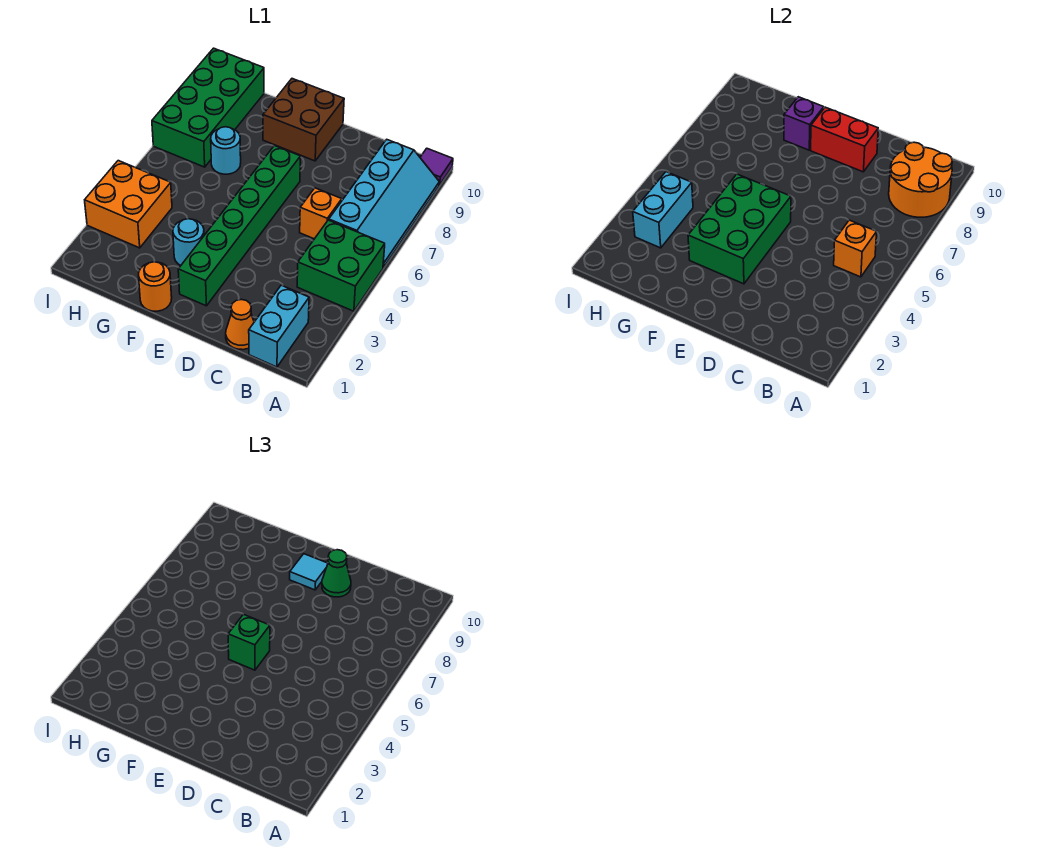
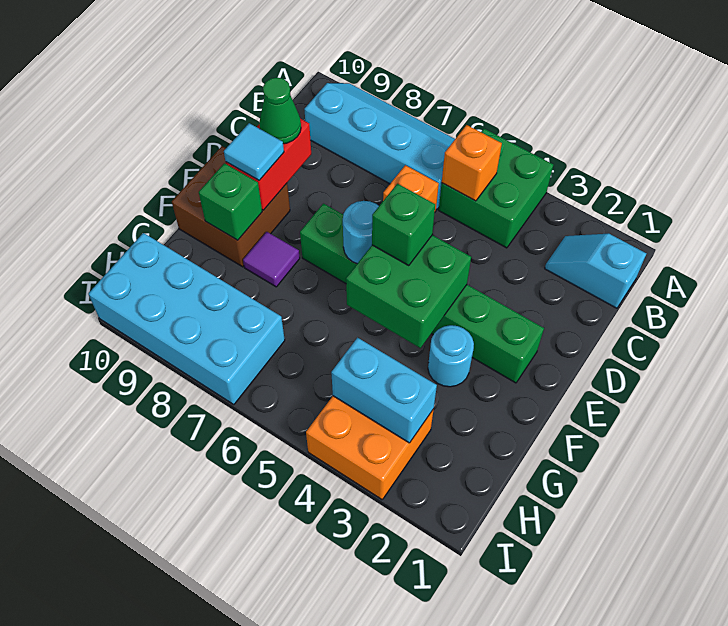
orange round brick A8:B9 level 2 -> none
purple tile A10 level 1 -> purple tile F8 level 1
cyan brick B1:B2 level 1 -> cyan slope B1:B2 level 1 top 1
orange cone C1 level 1 -> none
green brick E3:F5 level 2 -> green brick E4:F5 level 2
orange round brick F1 level 1 -> none
purple brick F9 level 2 -> green brick F9 level 2
cyan round brick G7 level 1 -> cyan round brick E6 level 2
green brick H7:I10 level 1 -> cyan brick H7:I10 level 1

